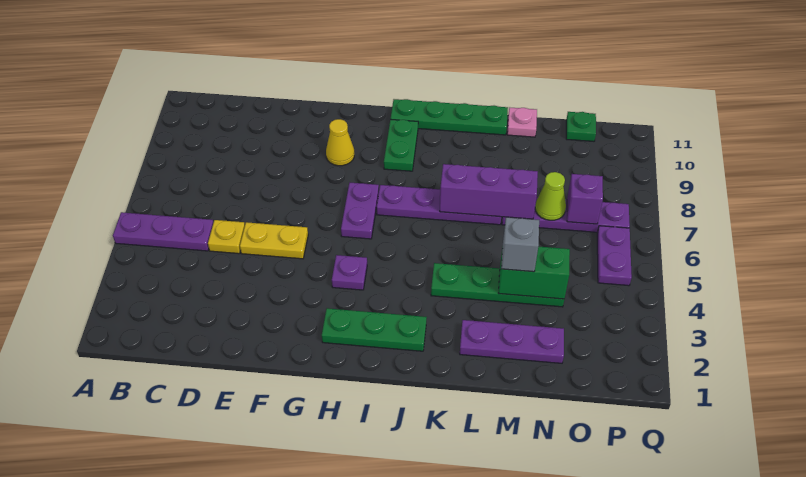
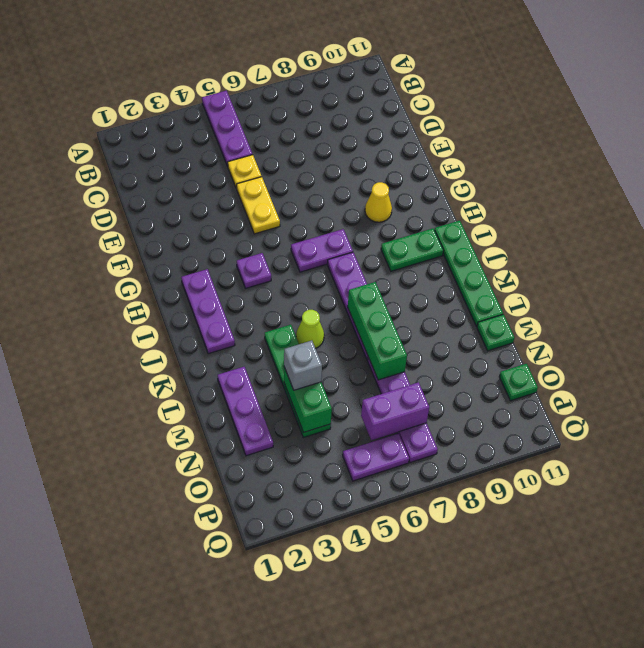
green plate H2:J2 level 1 -> purple plate H2:J2 level 1
purple brick K7:M7 level 2 -> green brick K7:M7 level 2
pink plate M11 level 1 -> green plate M11 level 1
lime cone N7 level 2 -> lime cone K5 level 1
purple brick O7 level 2 -> purple brick O6:O7 level 2

